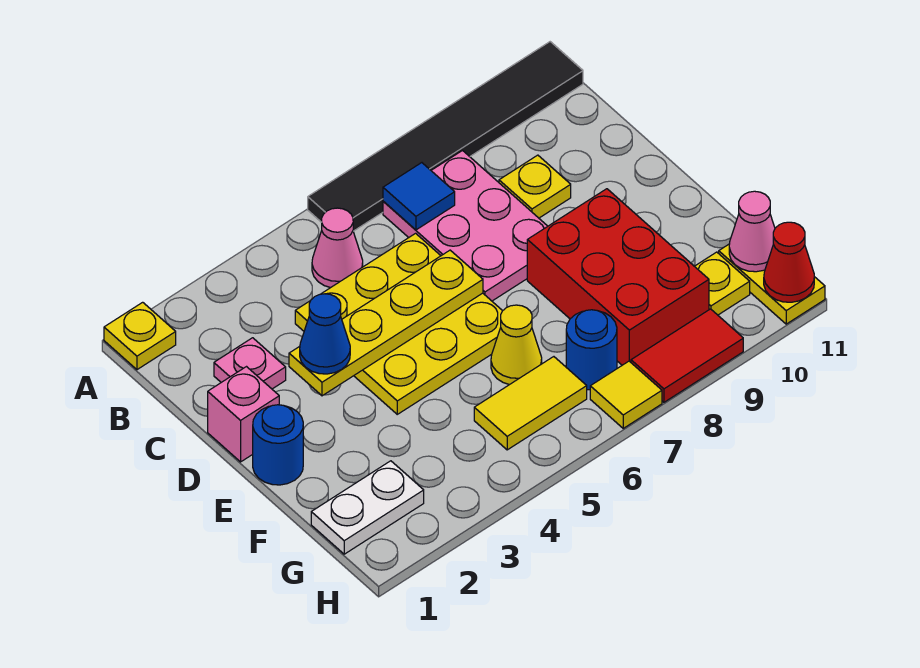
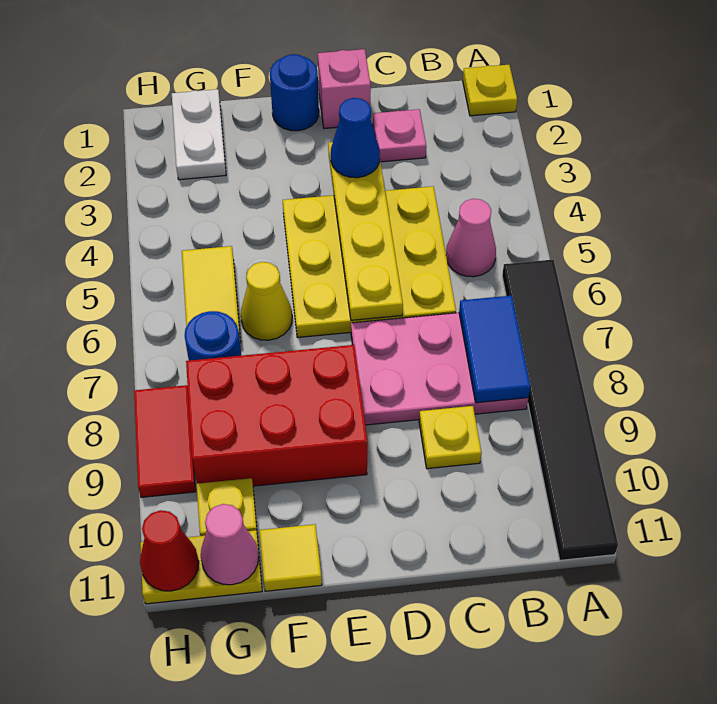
blue tile B7 level 2 -> blue tile B7:B8 level 2
yellow tile H7 level 1 -> yellow tile F11 level 1

